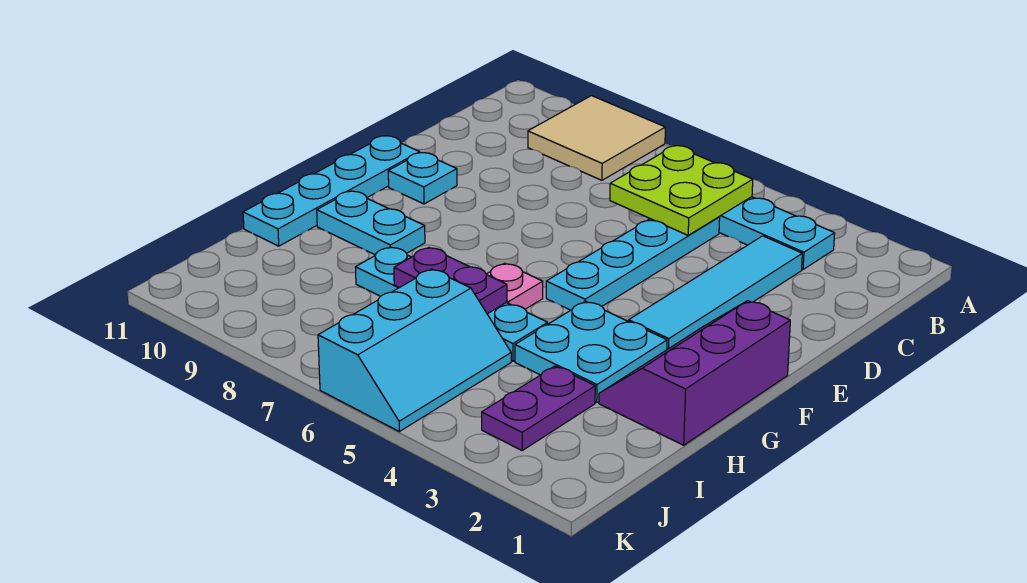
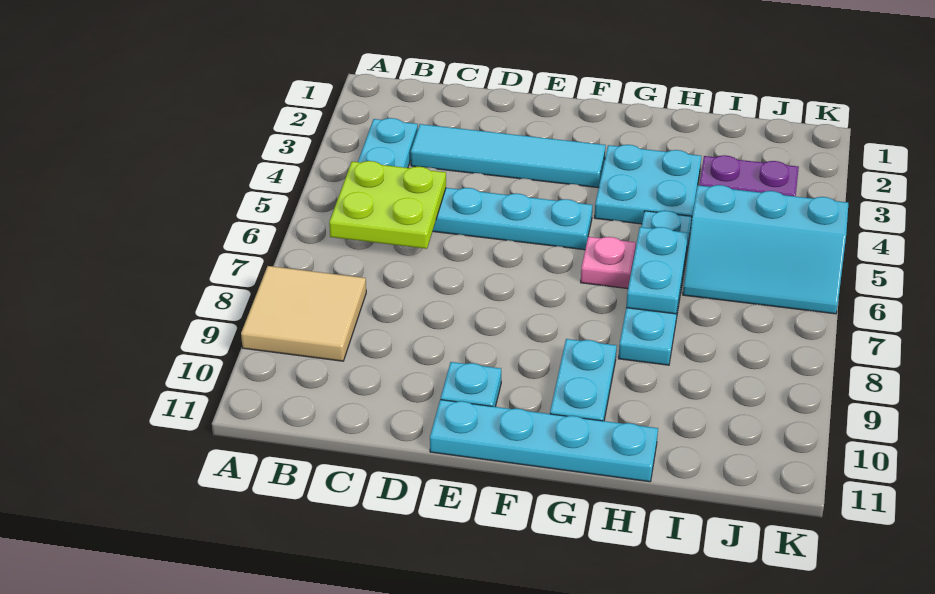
purple slope F1:H2 level 1 top 1 -> none
purple plate H6:H7 level 2 -> cyan plate H6:H7 level 2
cyan slope I5:K6 level 1 top 6 -> cyan slope I5:K6 level 1 top 5

